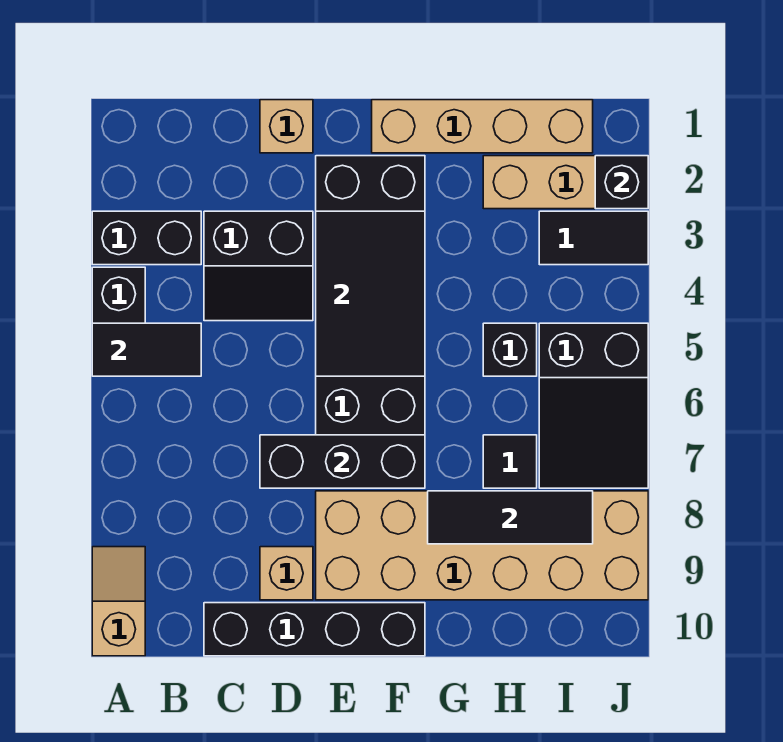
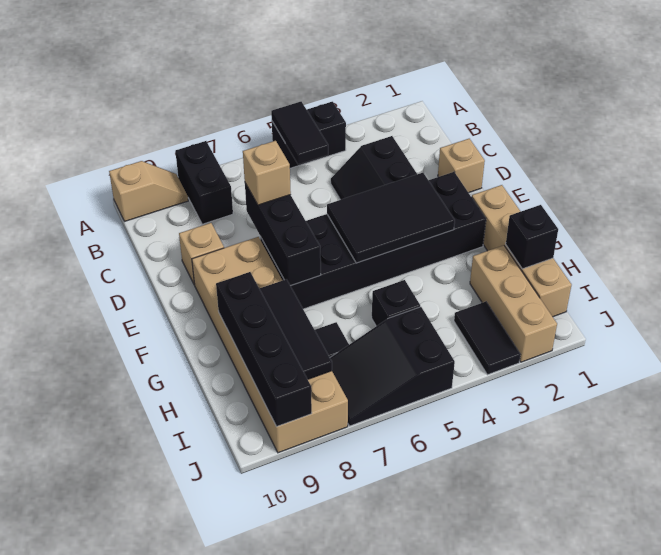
black brick A3:B3 level 1 -> black brick A8:B8 level 1
black brick C10:F10 level 1 -> black brick G9:J9 level 2
none -> tan brick D7 level 3
black brick J2 level 2 -> black brick H1 level 2

